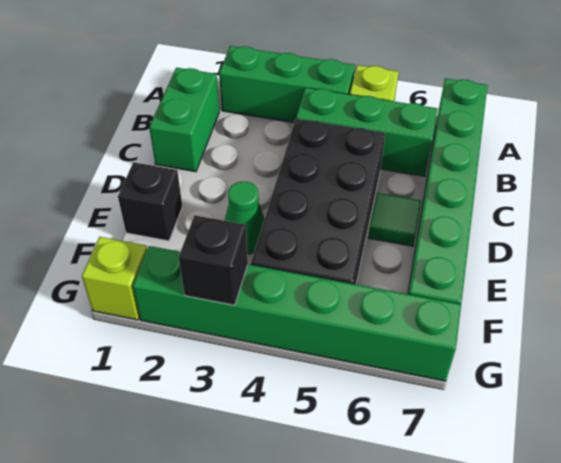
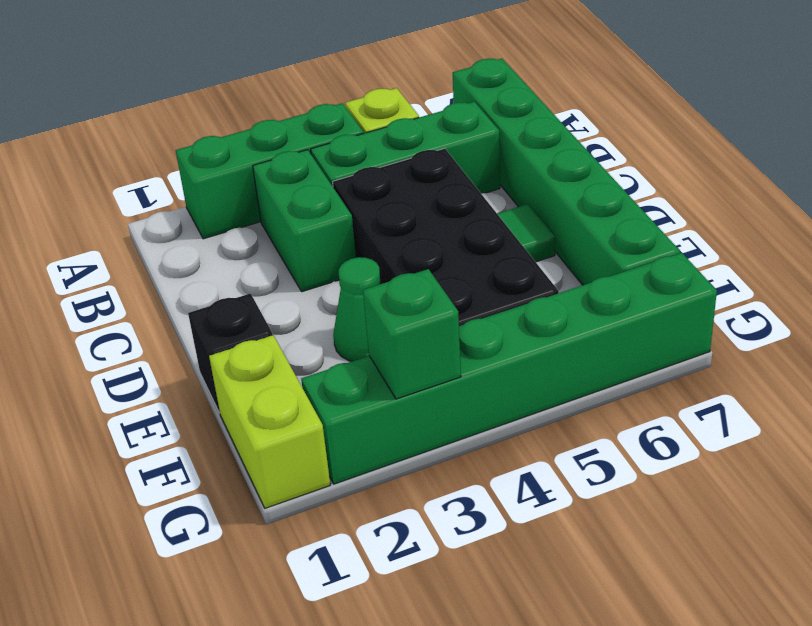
green brick B1:C1 level 1 -> green brick B3:C3 level 1
lime brick G1 level 1 -> lime brick F1:G1 level 1
black brick G3 level 2 -> green brick G3 level 2

